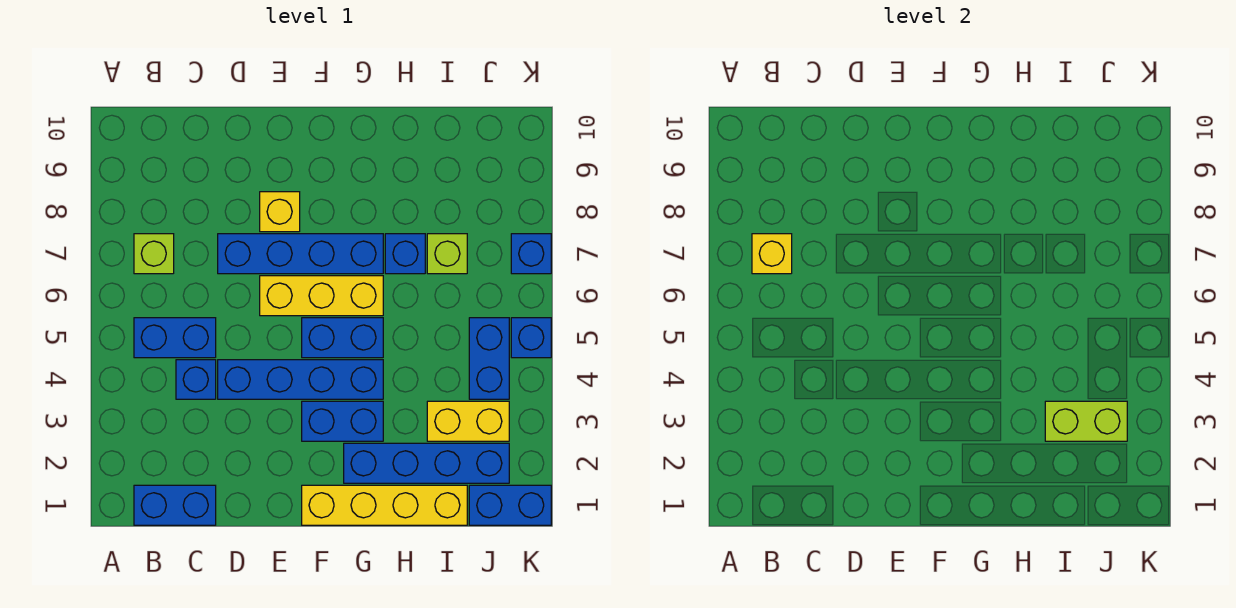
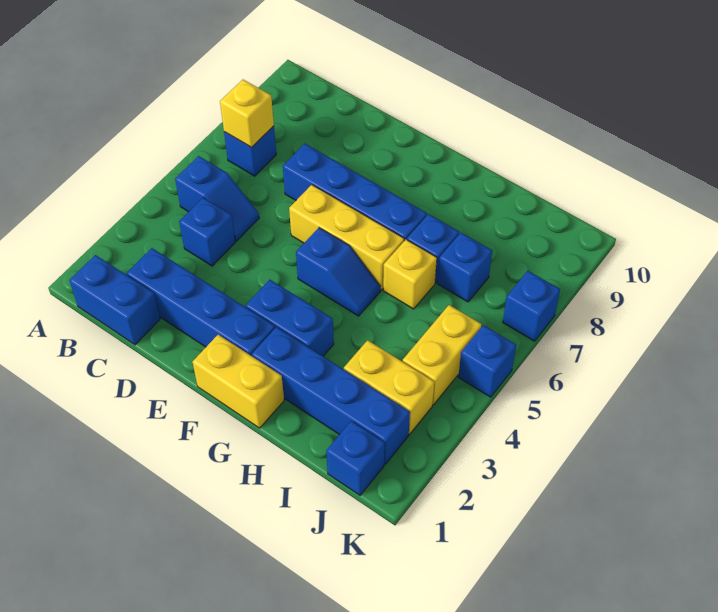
blue brick B5:C5 level 1 -> blue slope B5:C5 level 1 top B
lime brick B7 level 1 -> blue brick B7 level 1
blue brick D4:G4 level 1 -> blue brick C2:F2 level 1
yellow brick E8 level 1 -> yellow brick H6 level 1
yellow brick F1:I1 level 1 -> yellow brick F1:G1 level 1
blue brick F5:G5 level 1 -> blue slope F5:G5 level 1 top F
lime brick I3:J3 level 2 -> none
lime brick I7 level 1 -> blue brick I7 level 1
blue brick J1:K1 level 1 -> blue brick J1 level 1
blue brick J4:J5 level 1 -> yellow brick J4:J5 level 1

